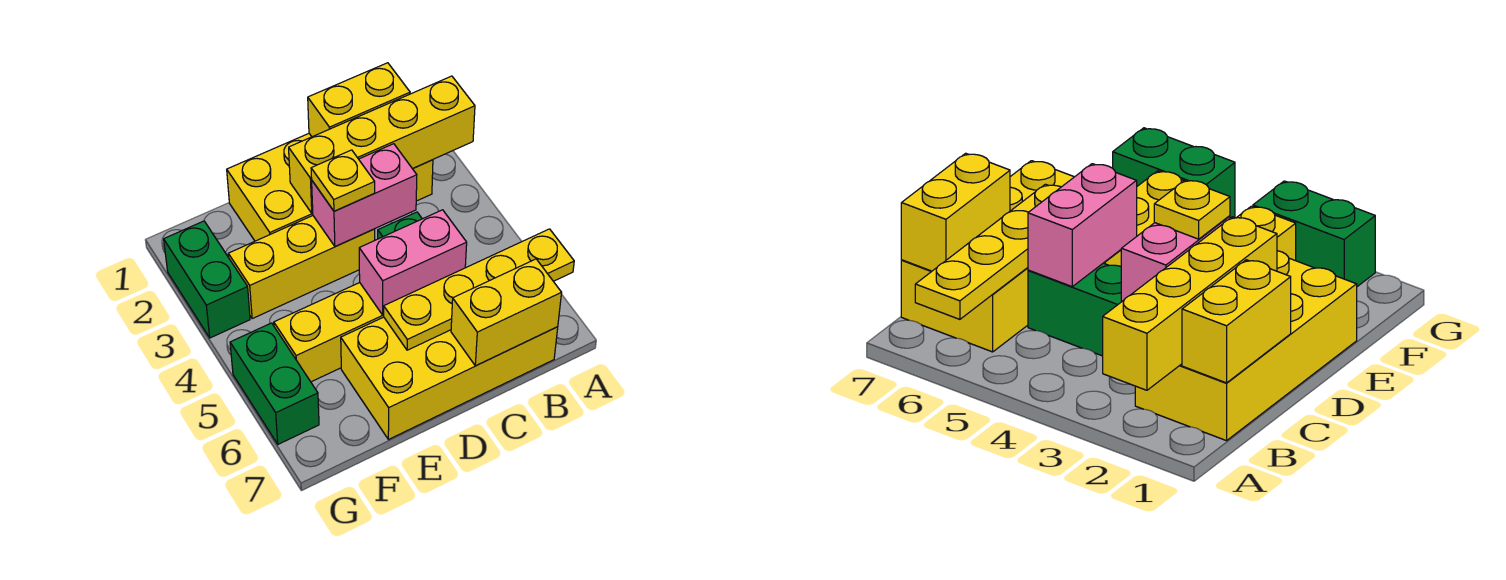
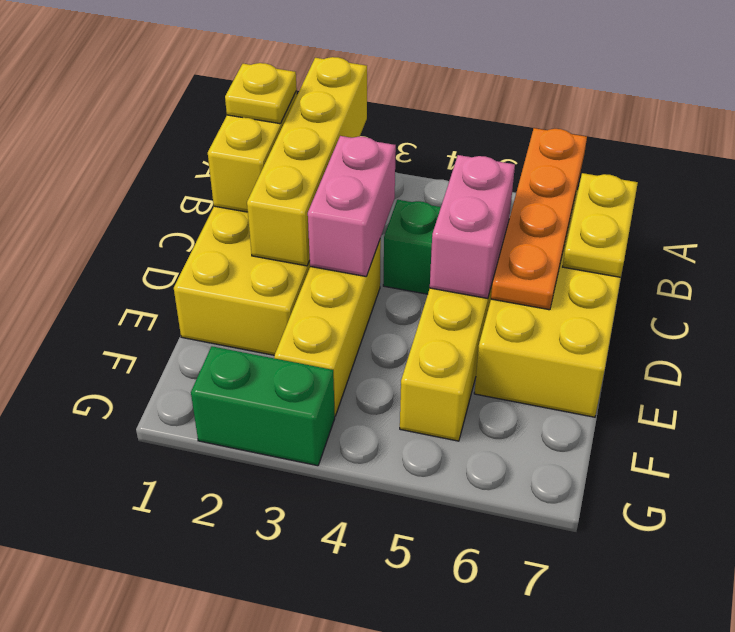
yellow plate A6:D6 level 2 -> orange plate A6:D6 level 2
yellow brick B7:C7 level 2 -> yellow plate B7:C7 level 2
yellow plate D3 level 3 -> yellow plate B1 level 3
green brick G5:G6 level 1 -> none

